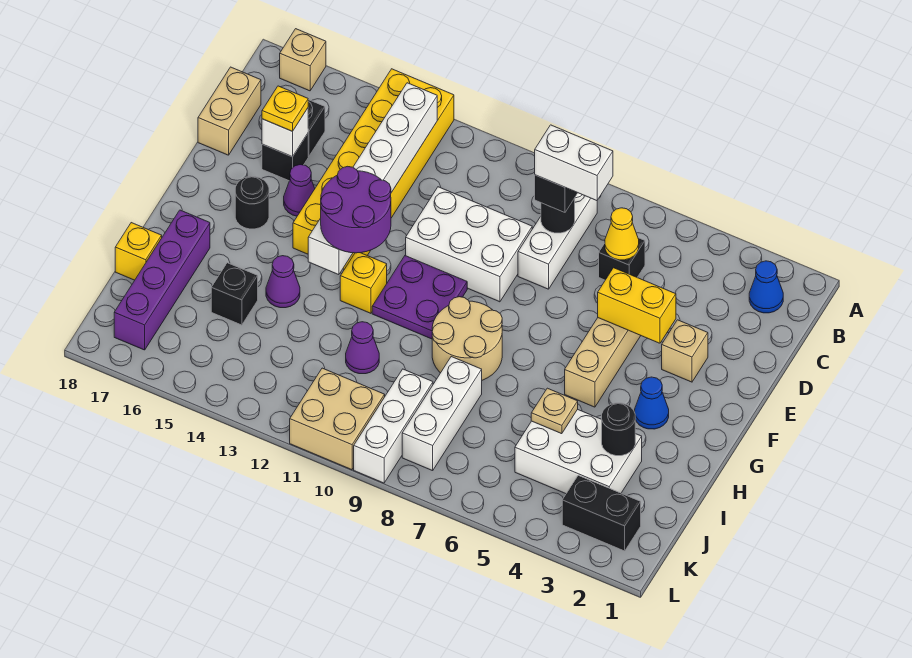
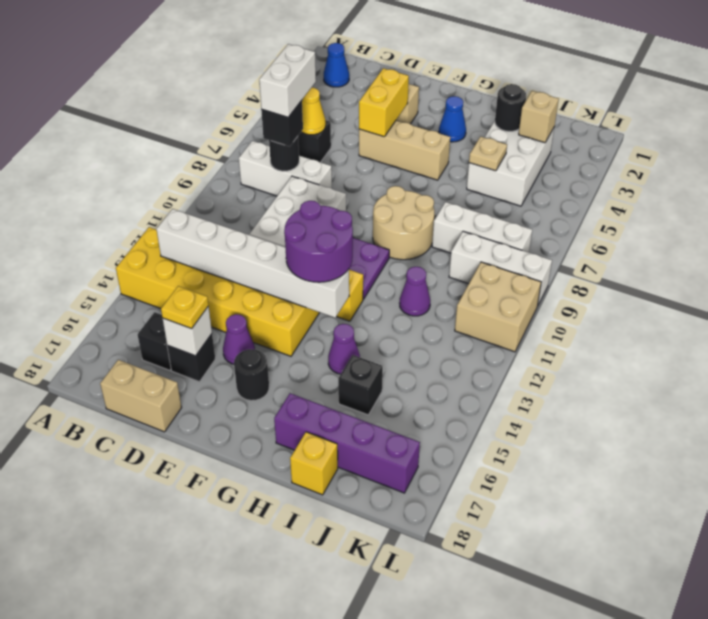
tan brick A17 level 1 -> tan brick J3 level 2
black brick K2:K3 level 1 -> none

